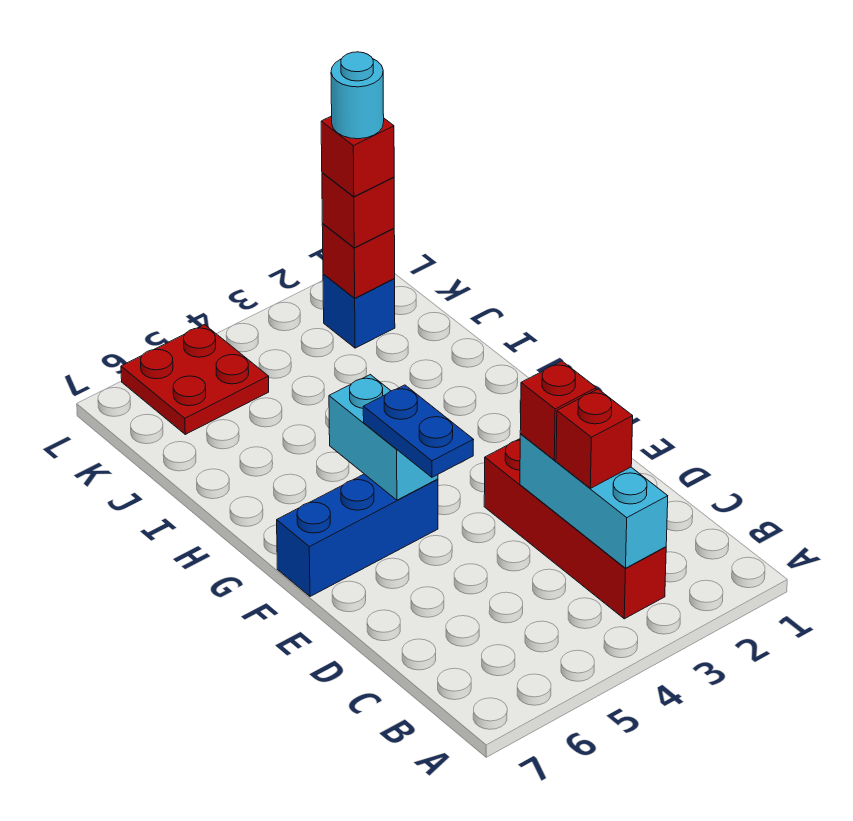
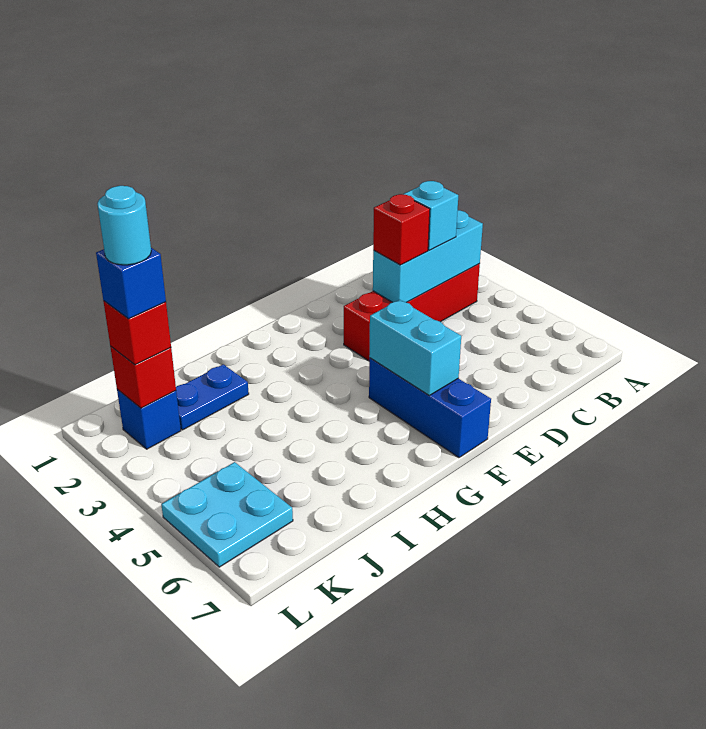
red brick C3 level 3 -> cyan brick C3 level 3
blue plate E5:F5 level 3 -> blue plate I2:J2 level 1
cyan brick F5:G5 level 2 -> cyan brick F5:F6 level 2
red brick K2 level 4 -> blue brick K2 level 4
red plate K5:L6 level 1 -> cyan plate K5:L6 level 1

